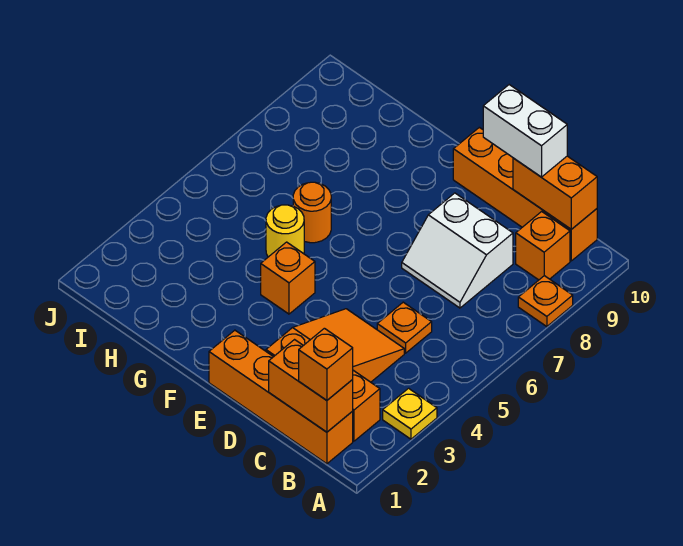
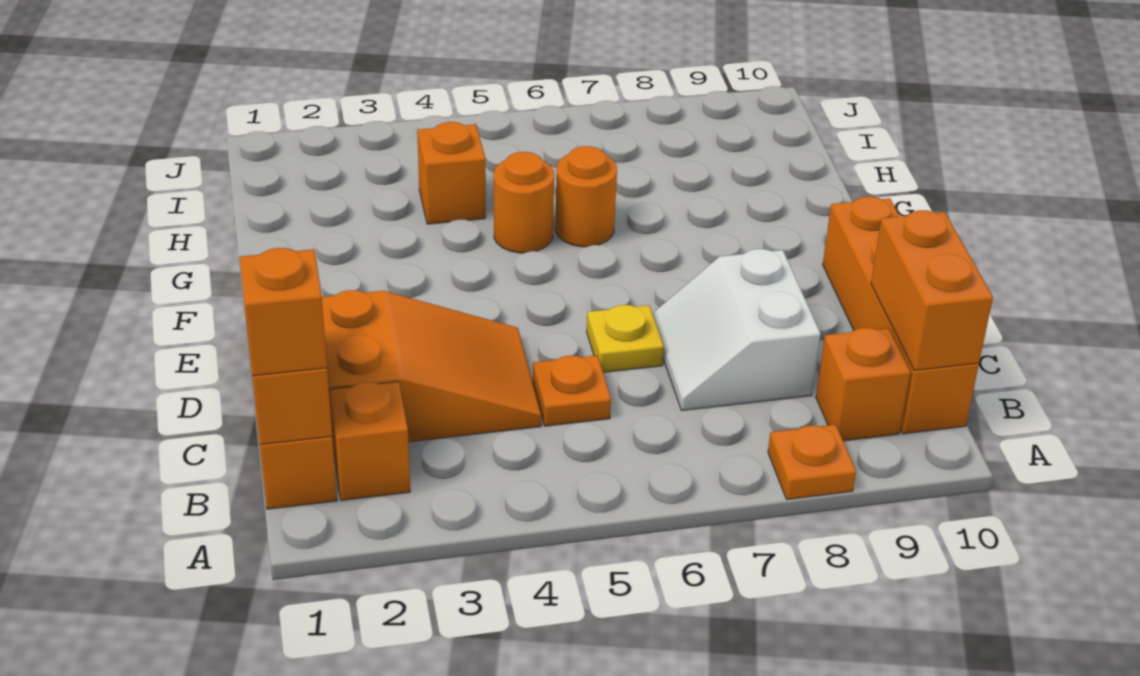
yellow plate A3 level 1 -> yellow plate D6 level 1
white brick C10:D10 level 3 -> none
orange brick F4 level 1 -> orange brick H4 level 1
yellow round brick G5 level 1 -> orange round brick G5 level 1

